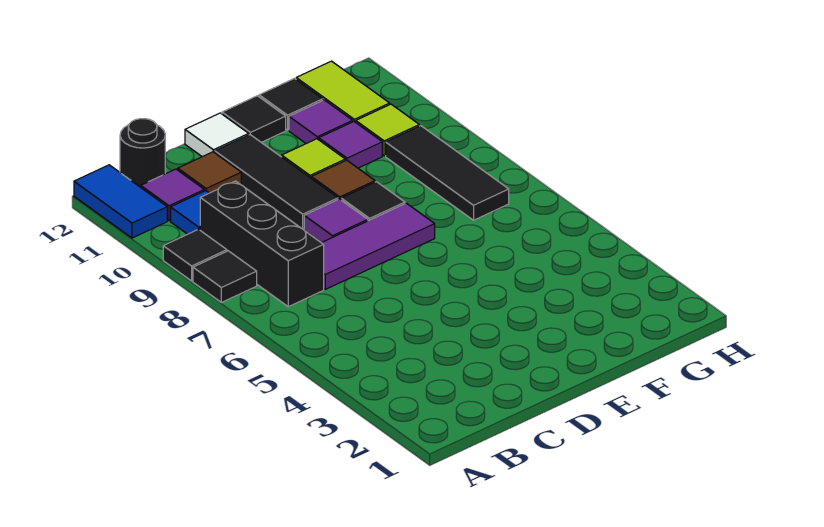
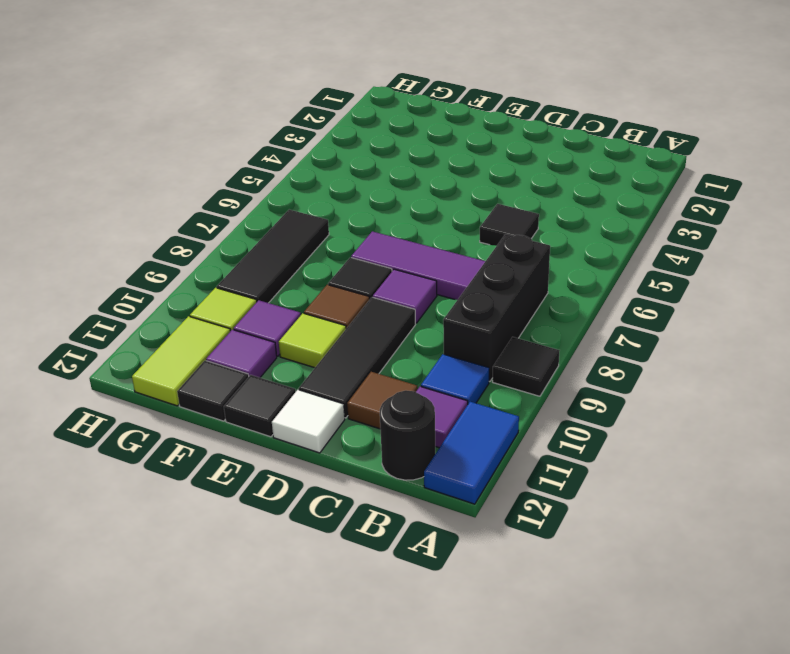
black tile A8 level 1 -> black tile C5 level 1

